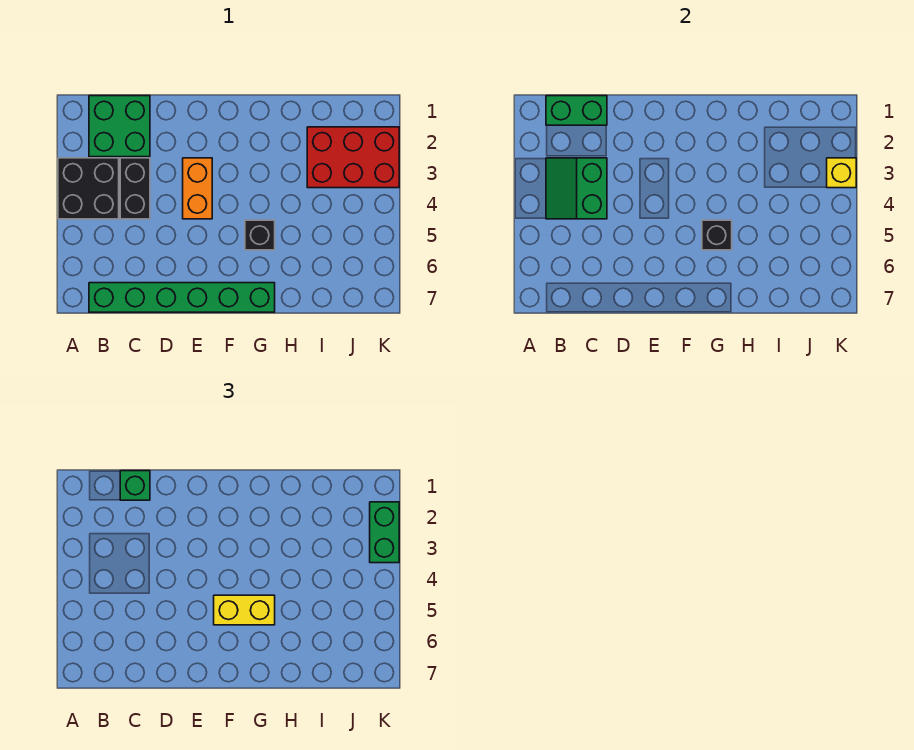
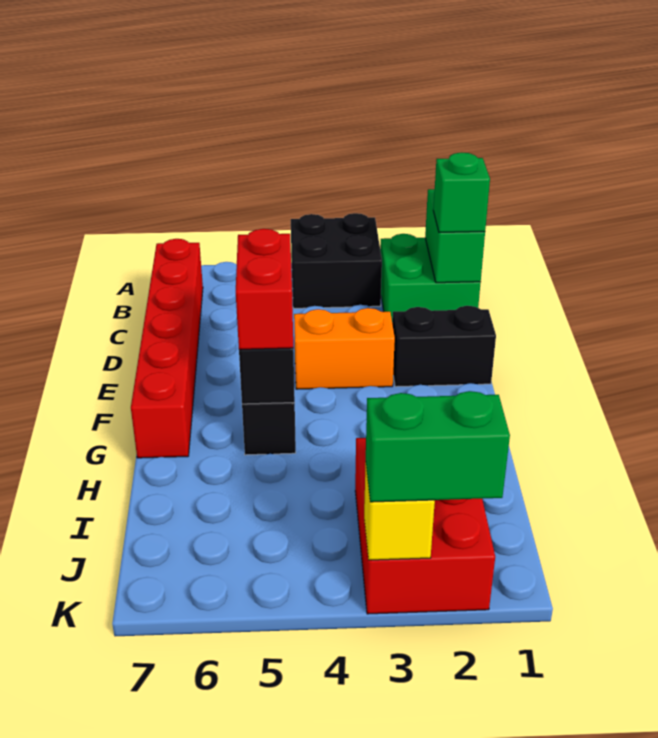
green slope B3:C4 level 2 top C -> none
green brick B7:G7 level 1 -> red brick B7:G7 level 1
black brick C3:C4 level 1 -> black brick E1:E2 level 1
yellow brick F5:G5 level 3 -> red brick F5:G5 level 3

